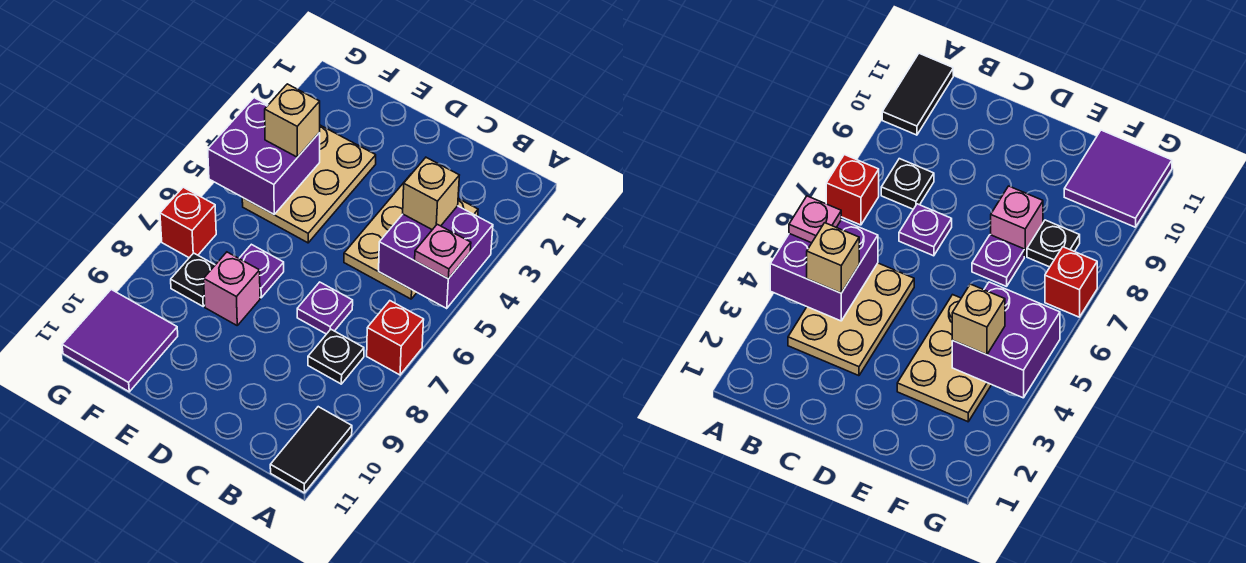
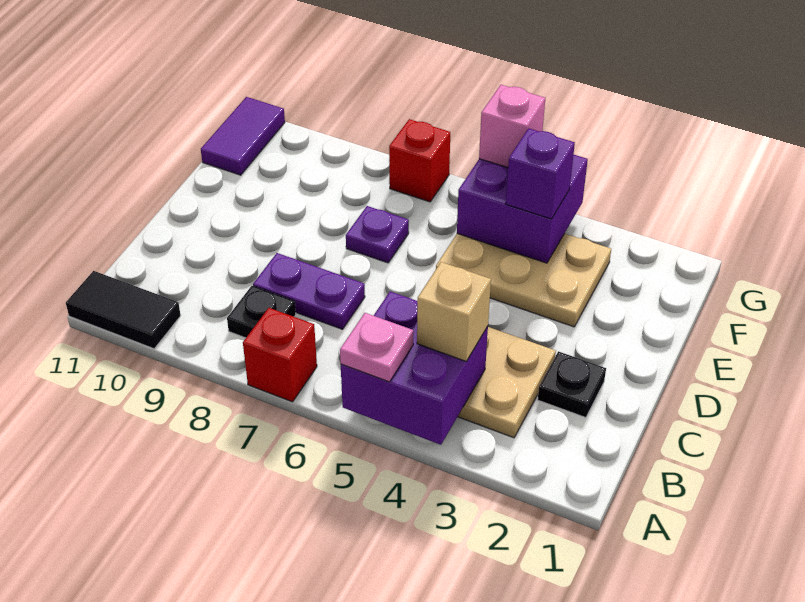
purple plate C7 level 1 -> purple plate C7:C8 level 1
pink brick E8 level 1 -> pink brick G5 level 3
tan brick F4 level 3 -> purple brick F4 level 3
black plate F8 level 1 -> black plate C2 level 1
purple tile F10:G11 level 1 -> purple tile F11:G11 level 1

